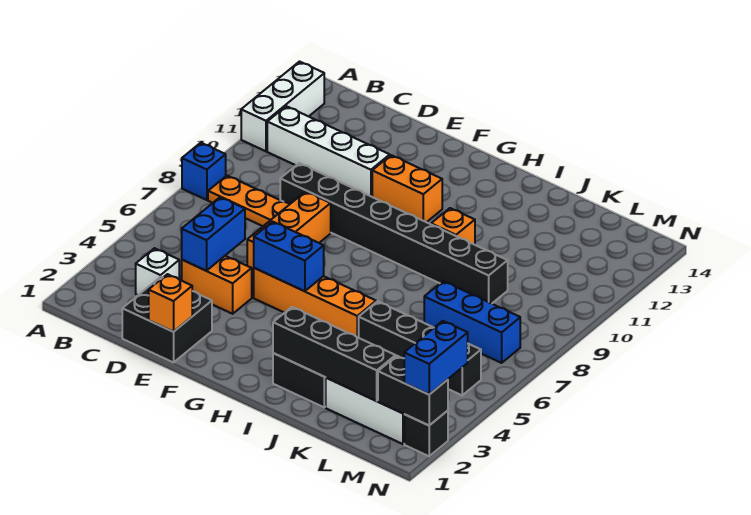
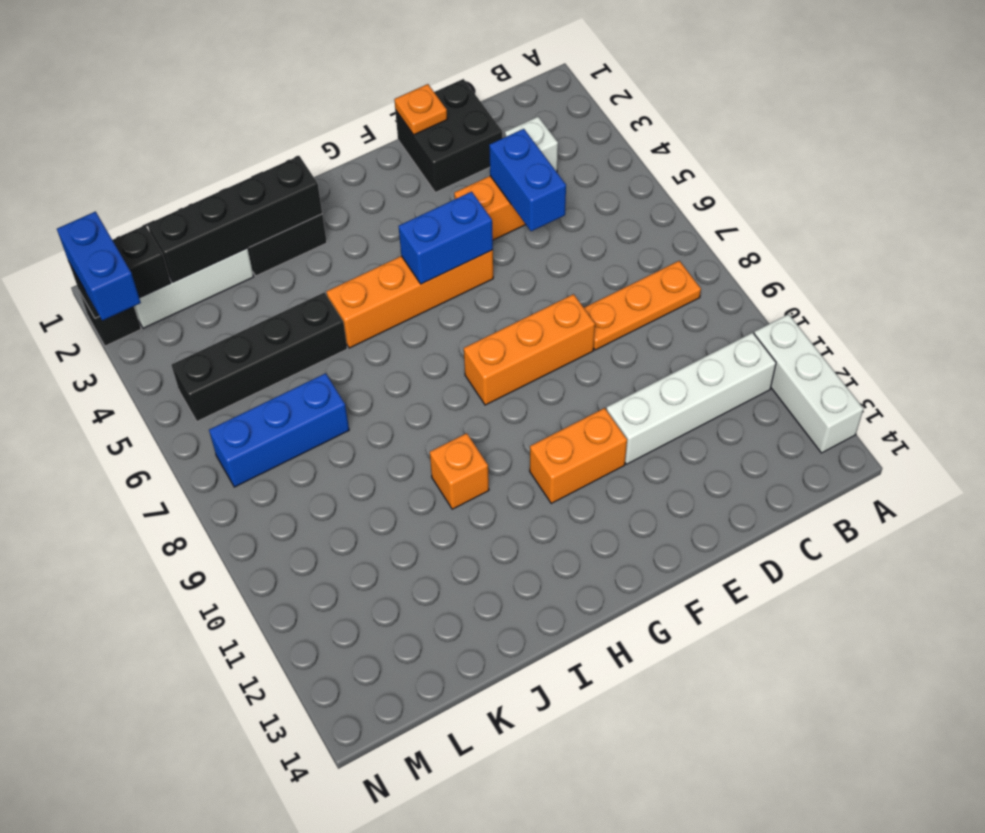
blue brick A8 level 1 -> none
black brick D9:K9 level 1 -> none
orange brick E1 level 2 -> orange plate E1 level 2
orange brick E6:E8 level 1 -> orange brick E8:G8 level 1

